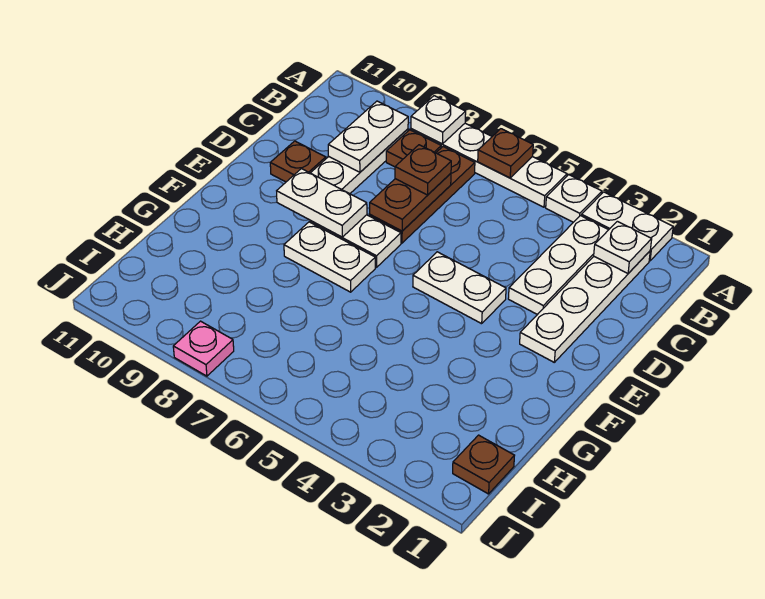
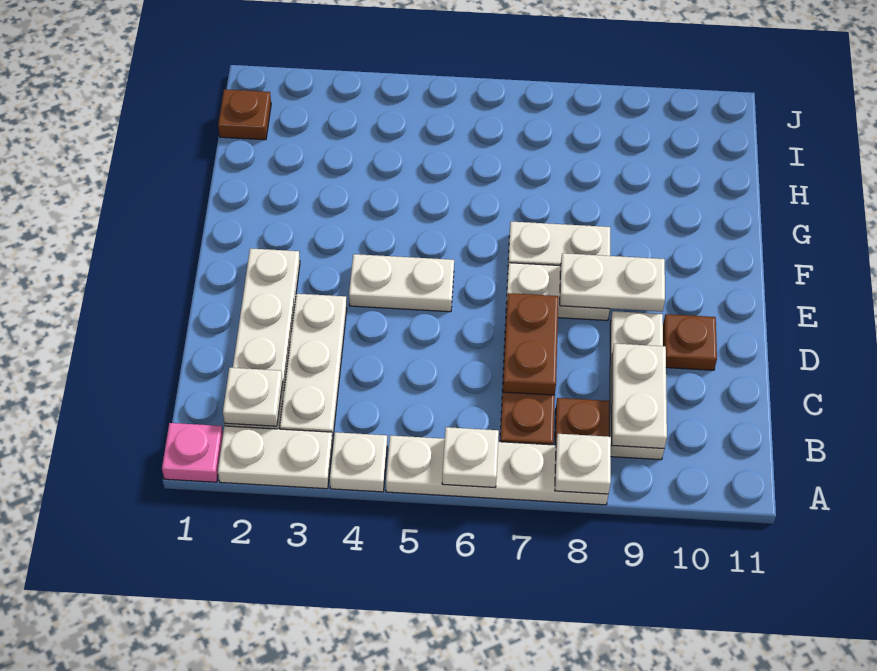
brown plate A6 level 2 -> white plate A6 level 2
brown plate C7 level 3 -> none
pink plate J8 level 1 -> pink plate A1 level 1

